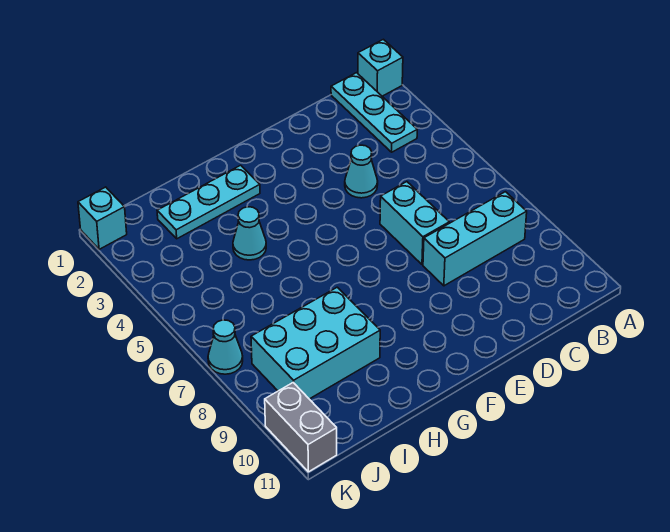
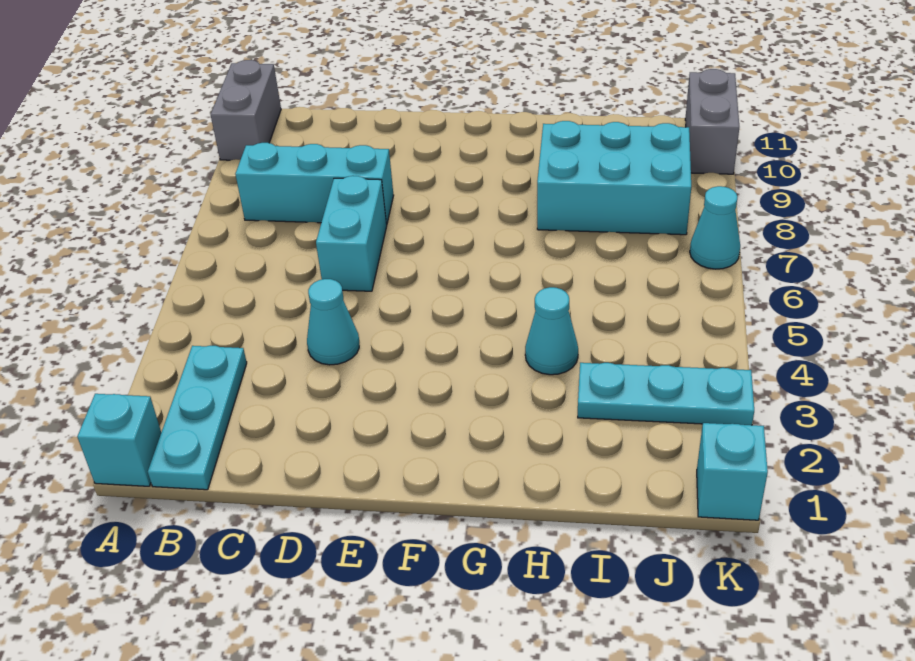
none -> grey brick A10:A11 level 1
cyan plate G2:I2 level 1 -> cyan plate I3:K3 level 1

